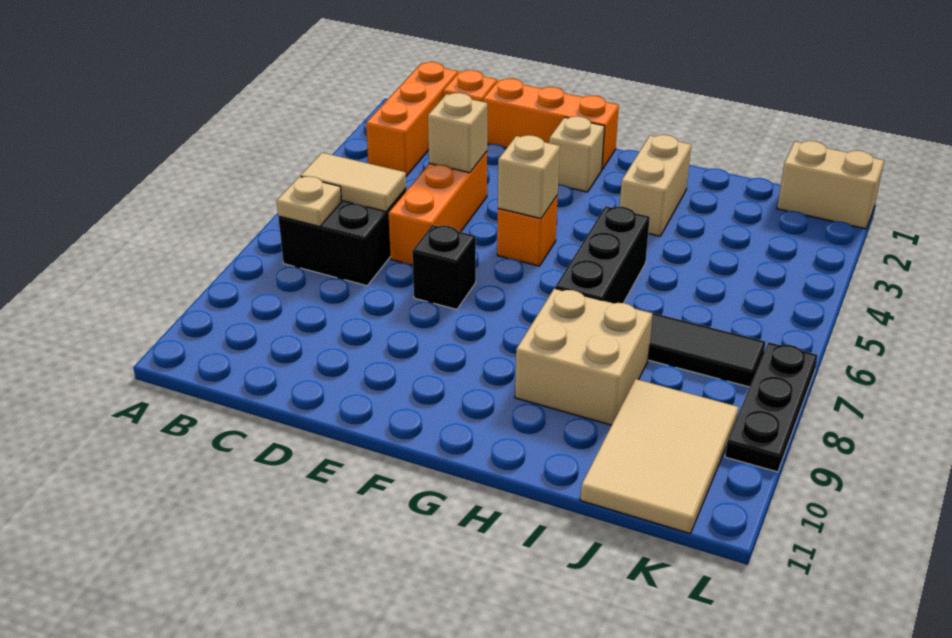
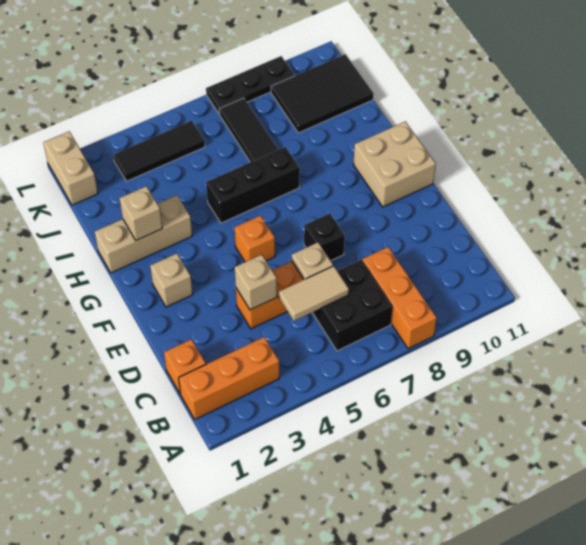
tan tile B6:C6 level 2 -> tan tile C5:C6 level 2
tan plate B7 level 2 -> tan plate D6 level 2
orange brick D1:F1 level 1 -> orange brick A8:C8 level 1
tan brick F5 level 2 -> tan brick H2 level 2
tan brick H2:H3 level 1 -> tan brick H1:H3 level 1
tan brick H8:I9 level 1 -> tan brick F10:G11 level 1
tan tile J9:K11 level 1 -> black tile J9:K11 level 1
none -> black tile K3:K5 level 1

